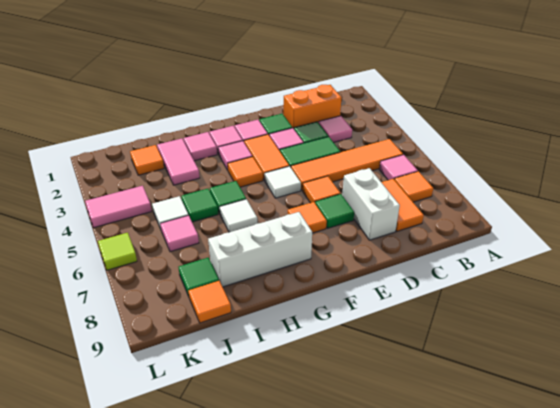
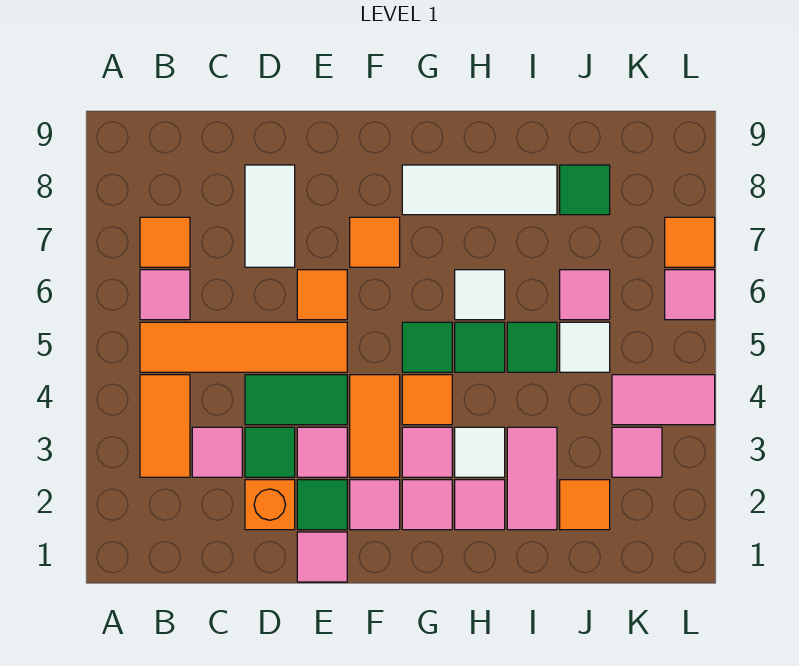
orange brick C2:D2 level 1 -> orange brick D2 level 1
orange tile C7:C8 level 1 -> orange tile B3:B4 level 1
white brick D7:D8 level 1 -> white tile D7:D8 level 1
none -> pink tile E1 level 1
green tile E7 level 1 -> green tile G5 level 1
white tile F5 level 1 -> white tile H3 level 1
white brick G8:I8 level 1 -> white tile G8:I8 level 1
orange tile J9 level 1 -> orange tile L7 level 1
none -> pink tile K3 level 1
lime tile L6 level 1 -> pink tile L6 level 1

